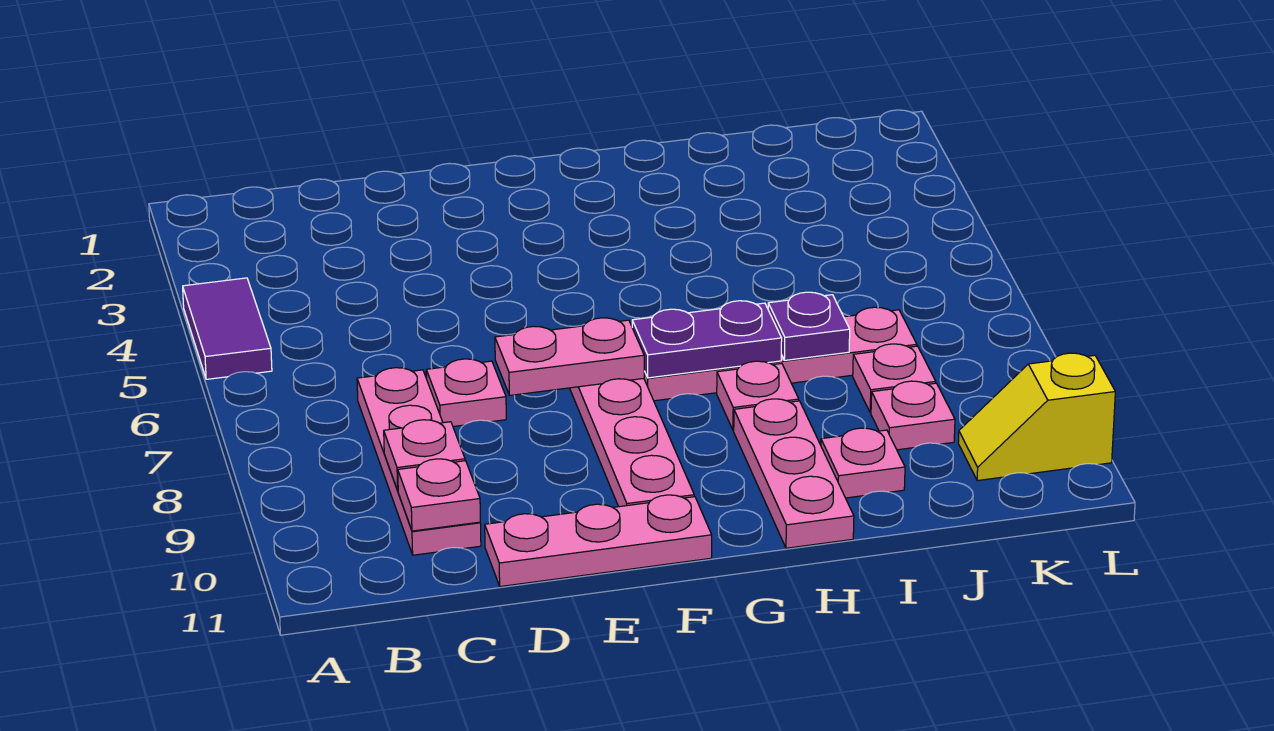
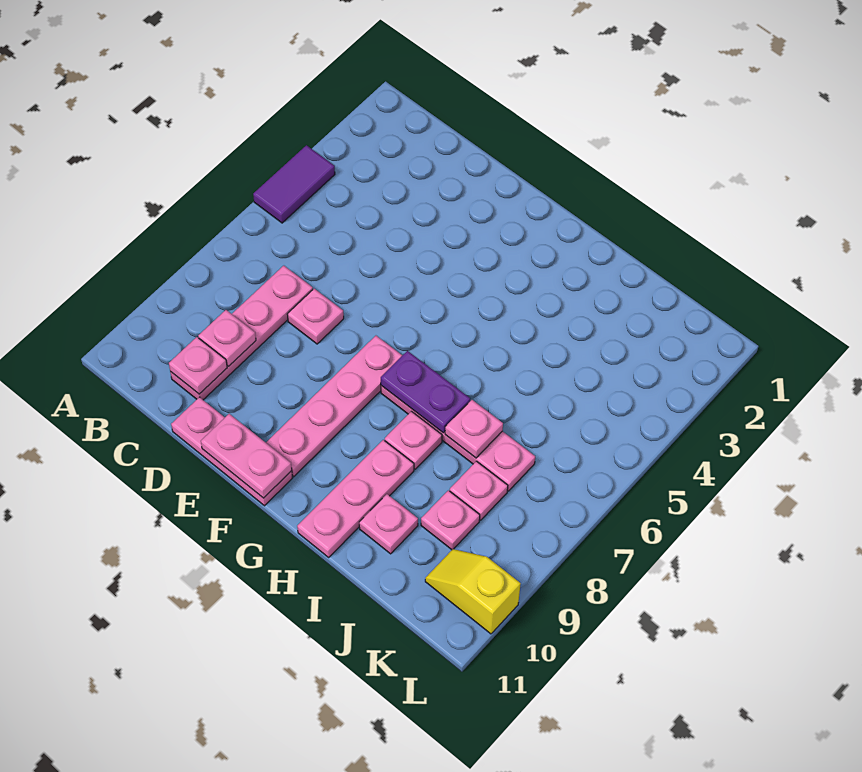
pink plate E7:F7 level 2 -> pink plate E11:F11 level 2
purple plate I7 level 2 -> pink plate I7 level 2

